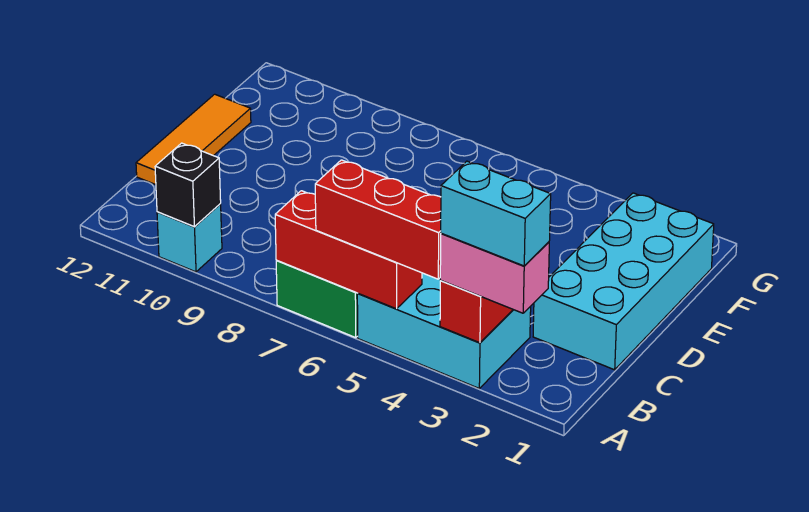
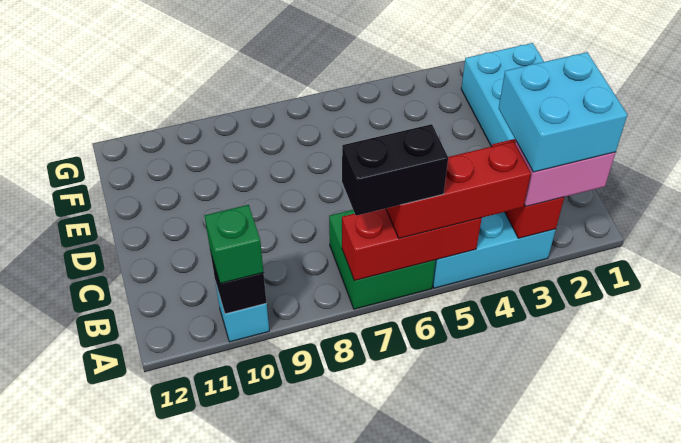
cyan brick A2:A3 level 4 -> cyan brick A2:B3 level 4
none -> black brick A6:A7 level 4
none -> green brick A10 level 3
orange tile C12:E12 level 1 -> none

